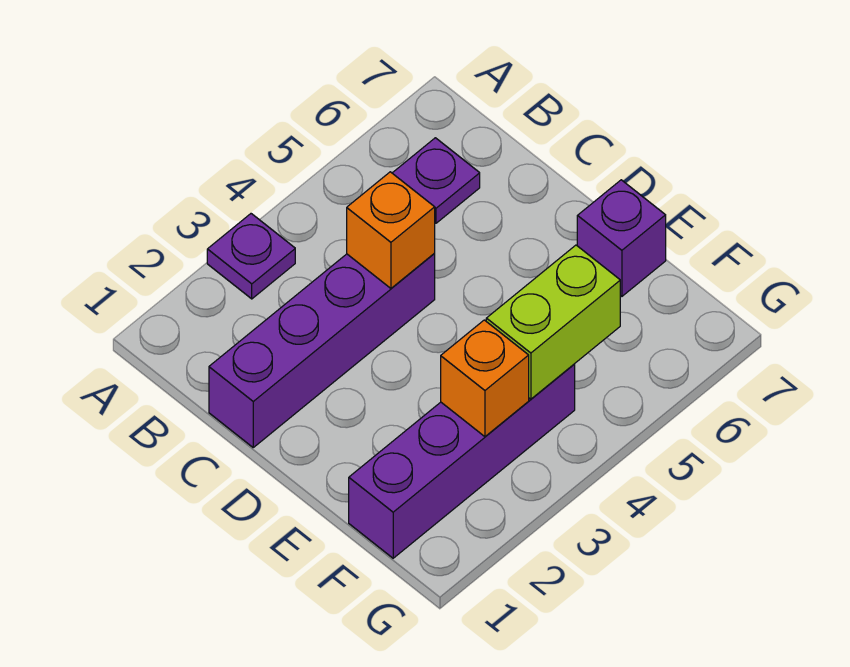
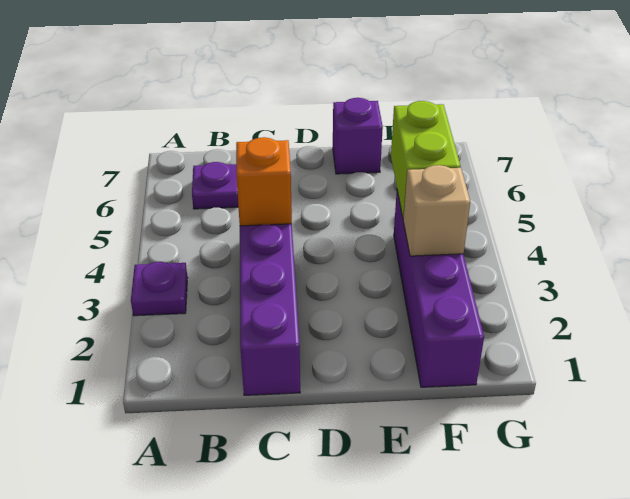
orange brick F3 level 2 -> tan brick F3 level 2

